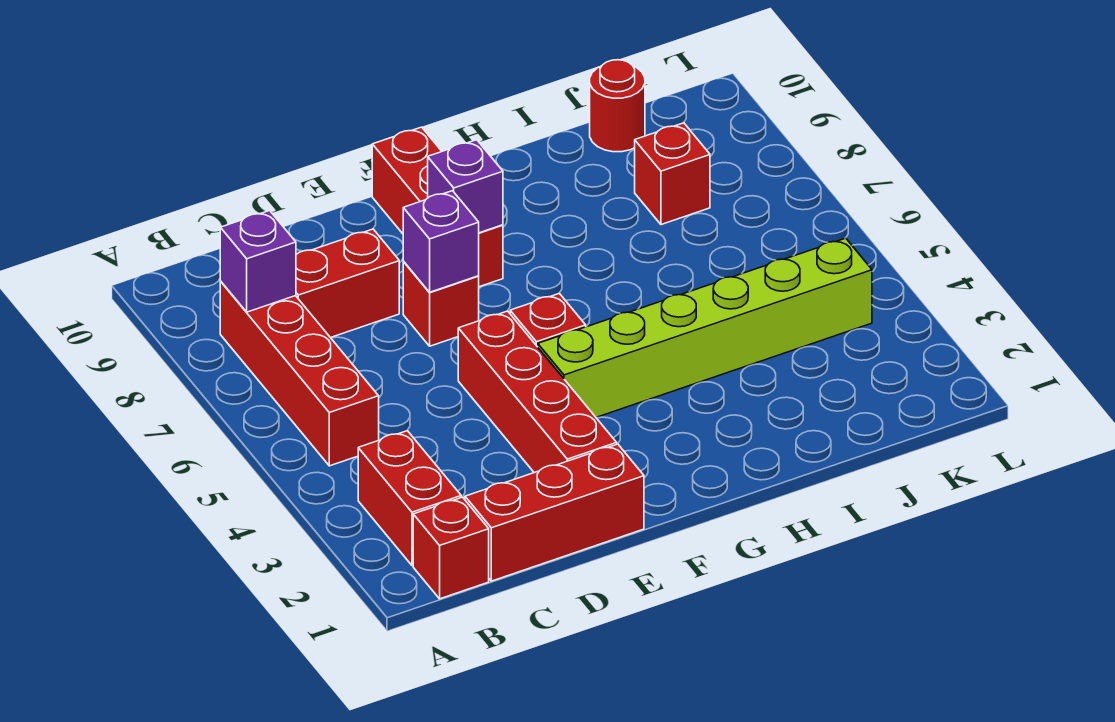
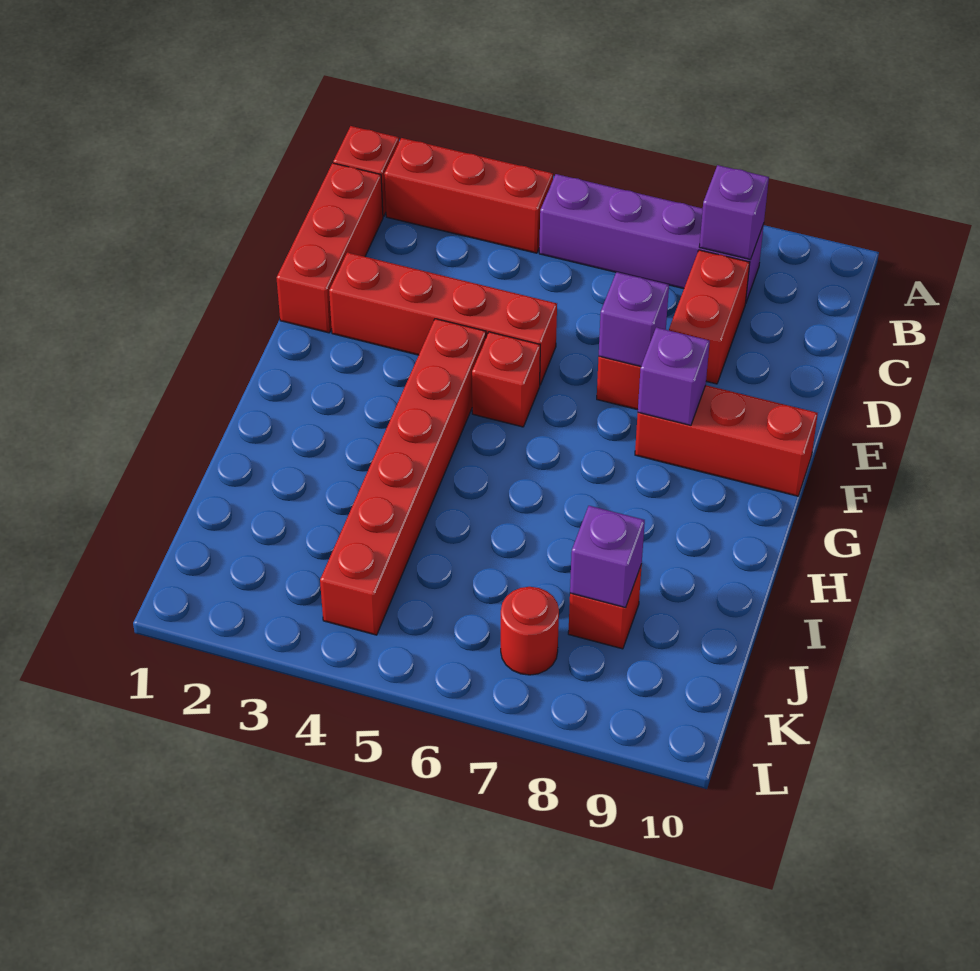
red brick B2:B3 level 1 -> red brick B2:B4 level 1
red brick B5:B8 level 1 -> purple brick B5:B8 level 1
lime brick F4:K4 level 1 -> red brick F4:K4 level 1
none -> purple brick J8 level 2
red round brick J10 level 1 -> red round brick K7 level 1

